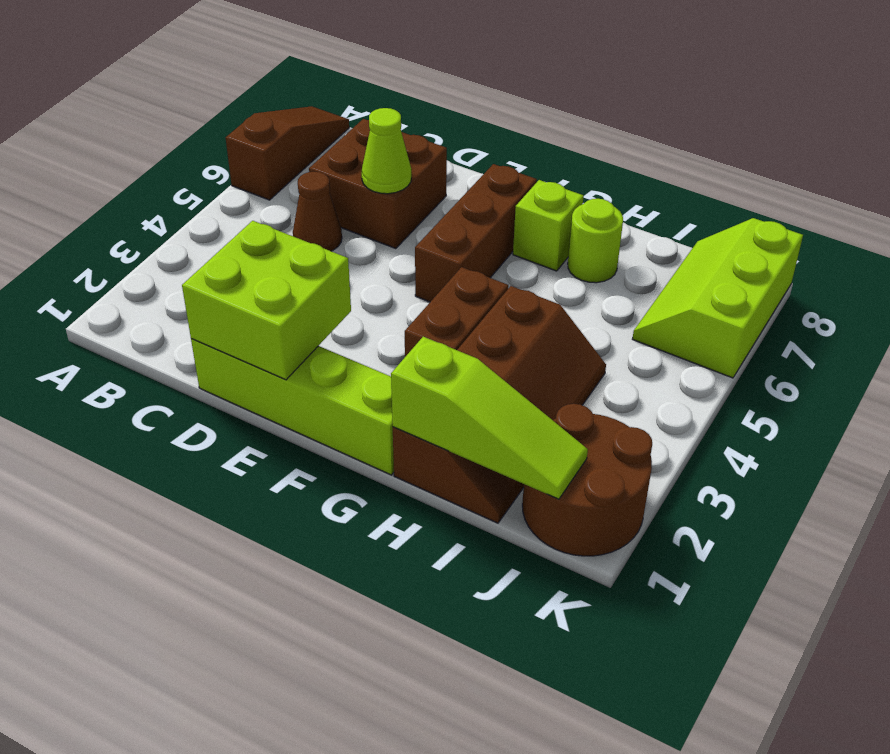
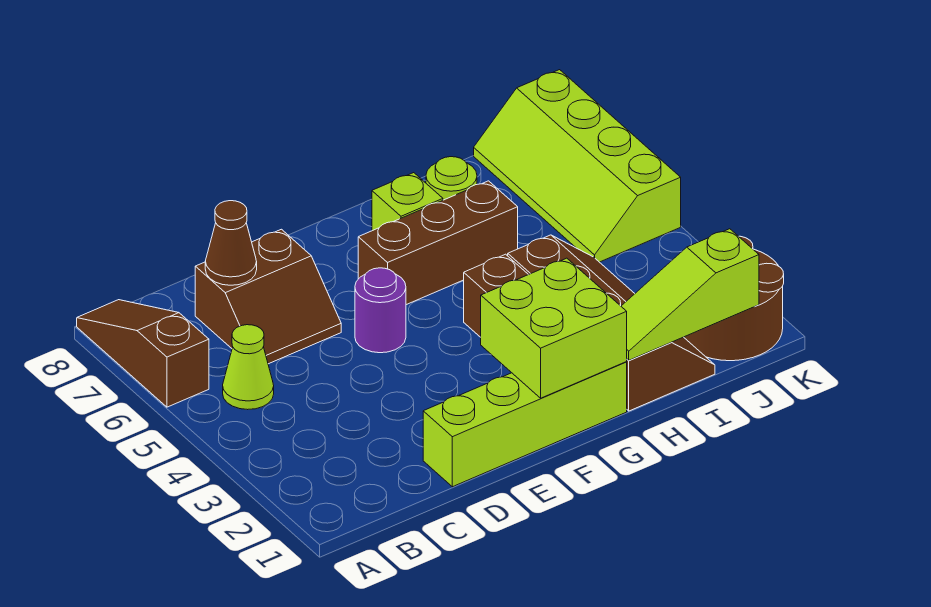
brown cone C5 level 1 -> brown cone C7 level 2
brown brick C6:D7 level 1 -> brown slope C6:D7 level 1 top 7
lime brick D1:E2 level 2 -> lime brick F1:G2 level 2
lime cone D6 level 2 -> lime cone B5 level 1
none -> purple round brick E5 level 1
brown brick F5:F7 level 1 -> brown brick F6:H6 level 1
lime slope H1:J1 level 2 top H -> lime slope H1:J1 level 2 top J
lime slope J6:K8 level 1 top K -> lime slope J5:K8 level 1 top K

